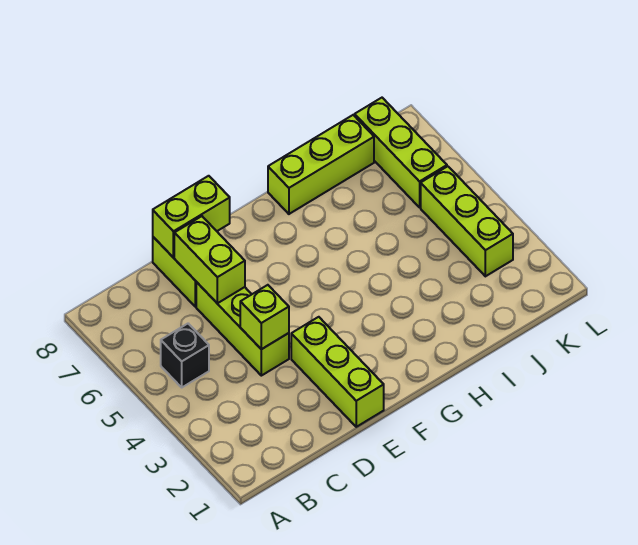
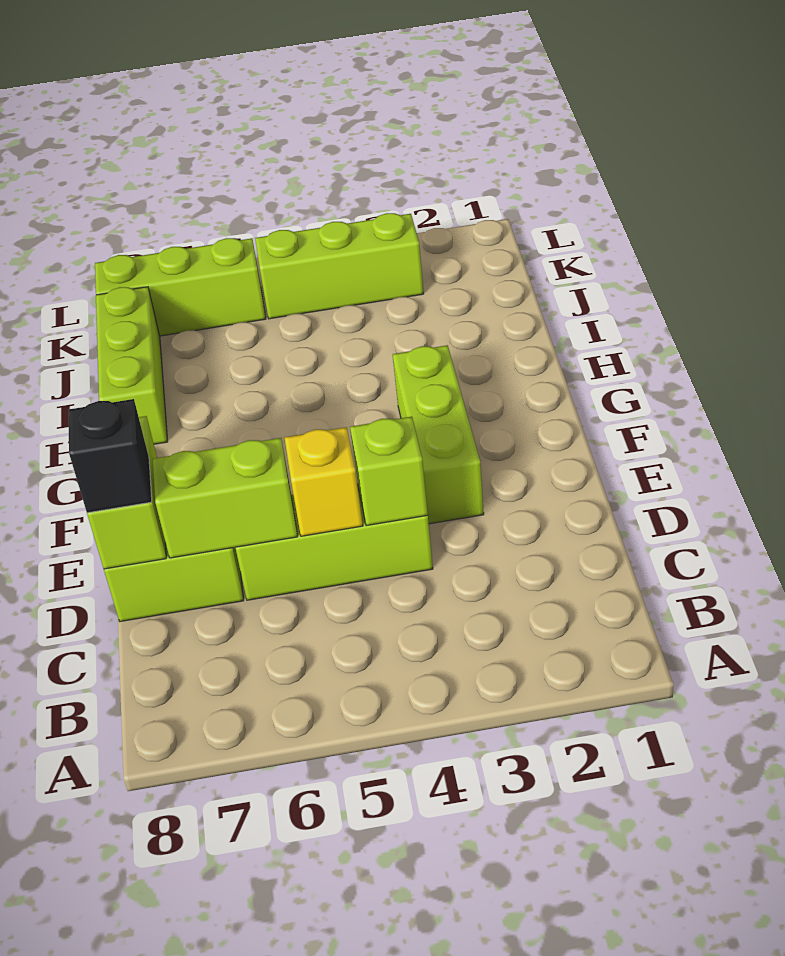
black brick B5 level 1 -> black brick D8 level 3
none -> yellow brick D5 level 2
lime brick E1:E3 level 1 -> lime brick E3:G3 level 1

